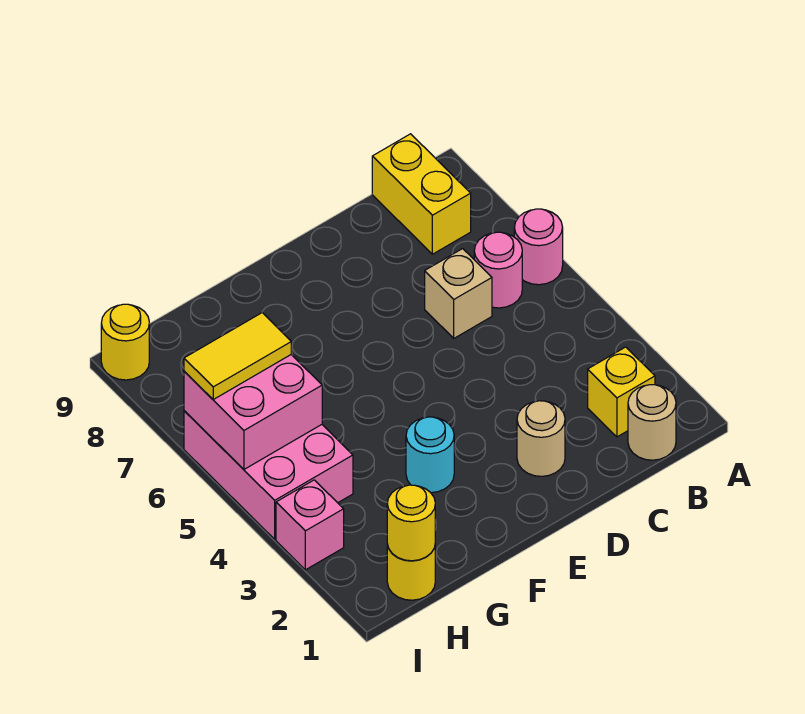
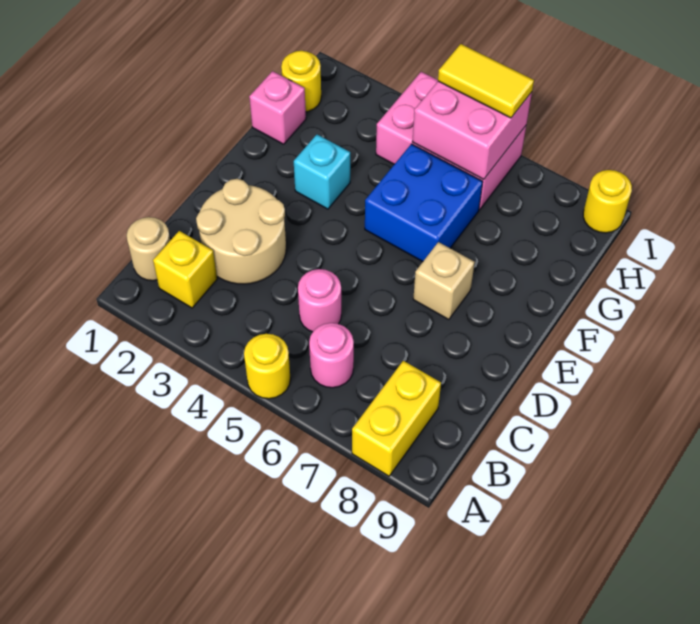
pink round brick A6 level 1 -> pink round brick C5 level 1
yellow brick B8:B9 level 1 -> yellow brick A8:B8 level 1
tan brick C6 level 1 -> tan brick E7 level 1
tan round brick D2 level 1 -> tan round brick C2:D3 level 1
cyan round brick F3 level 1 -> cyan brick F3 level 1
none -> blue brick F5:G6 level 1
yellow round brick H1 level 2 -> yellow round brick A5 level 1
yellow tile H6:I6 level 3 -> yellow tile I5:I6 level 3
pink brick I3 level 1 -> pink brick G1 level 1

